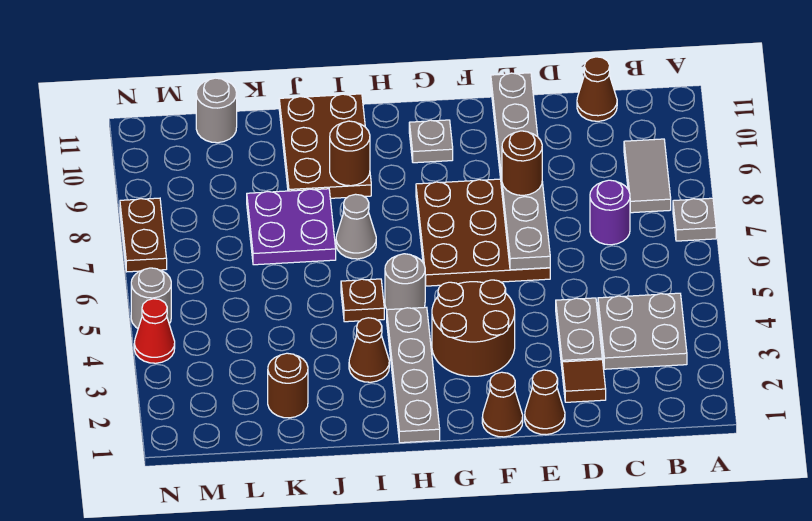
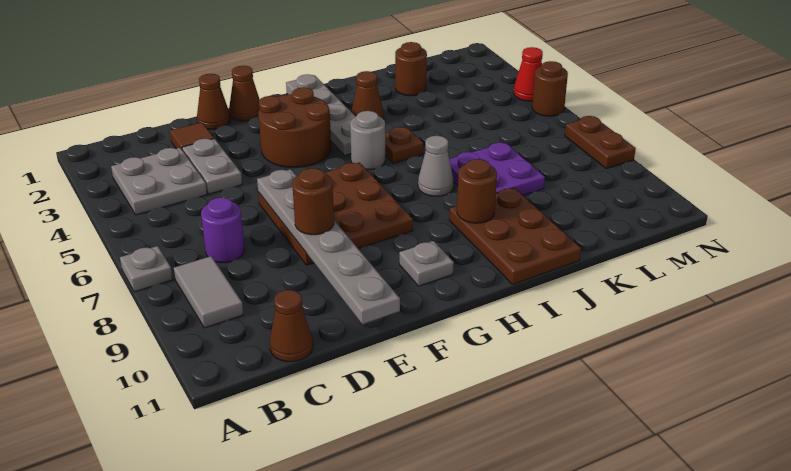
grey round brick L11 level 1 -> none
grey round brick N5 level 1 -> brown round brick N5 level 1

